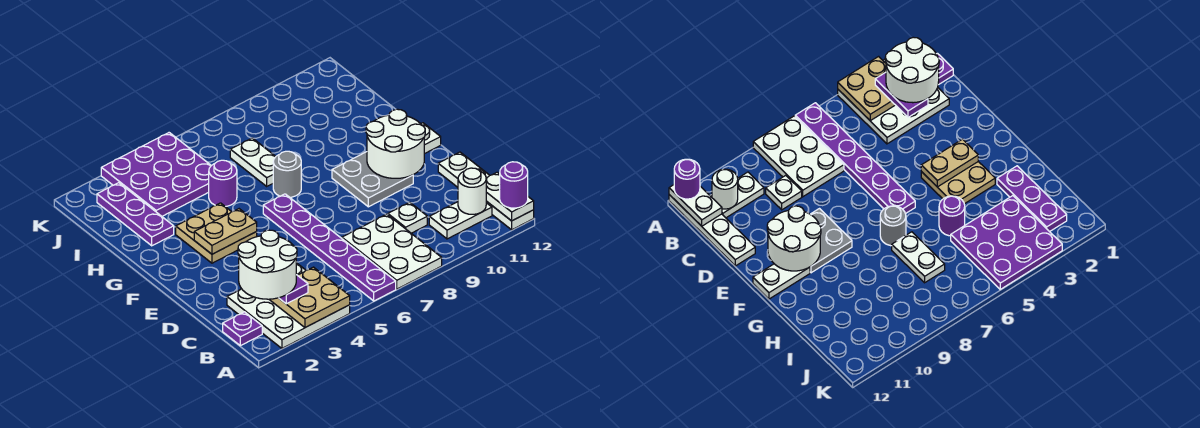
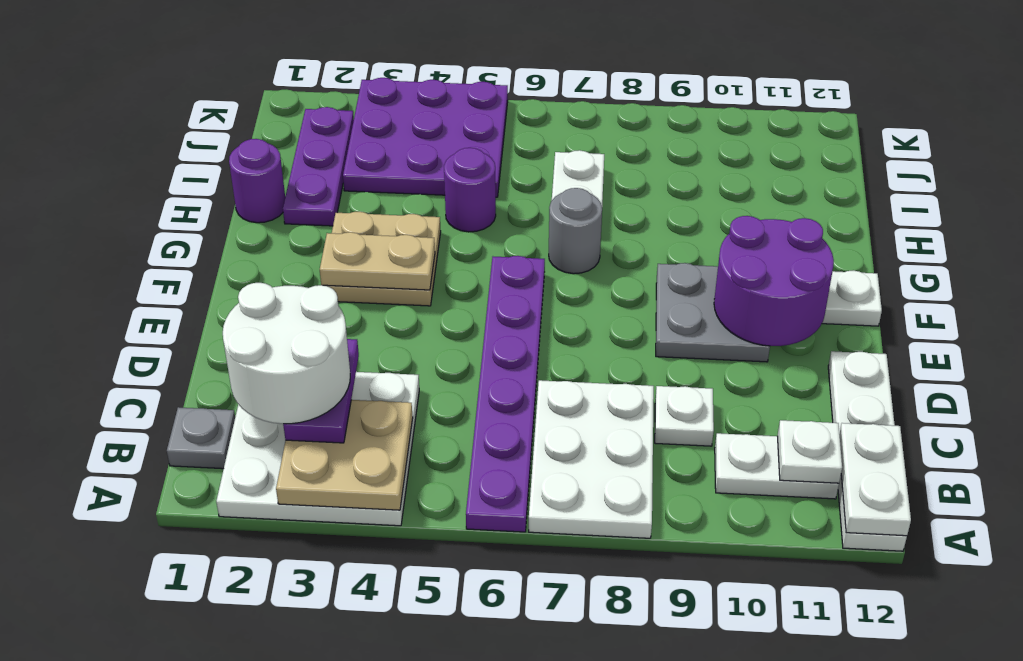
purple round brick A12 level 3 -> purple round brick H1 level 1
purple plate B1 level 1 -> grey plate B1 level 1
white round brick B11 level 2 -> white plate B11 level 2
white round brick E10:F11 level 2 -> purple round brick E10:F11 level 2

